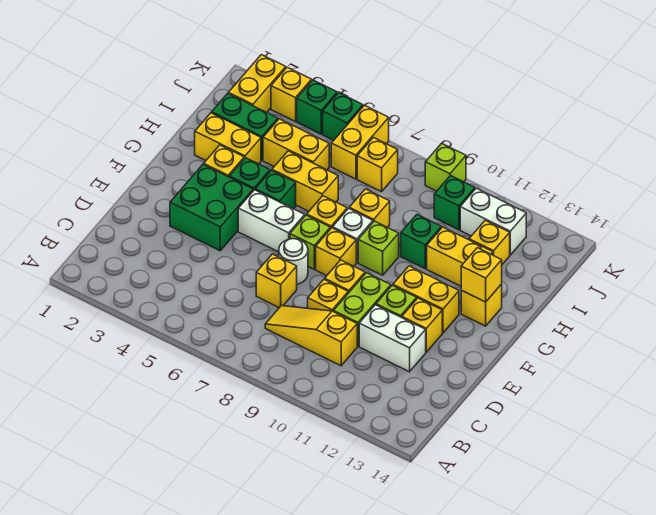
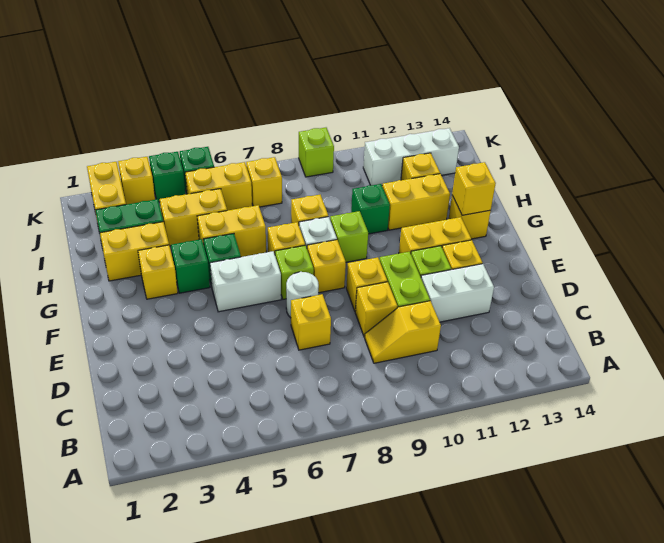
yellow slope C8:C10 level 1 top 10 -> yellow slope C9:C10 level 1 top 10
green brick E3:F4 level 1 -> none
yellow brick J6:K6 level 1 -> yellow brick J5:J6 level 1
green brick J10 level 1 -> none
white brick J11:J12 level 1 -> white brick J11:J13 level 1

